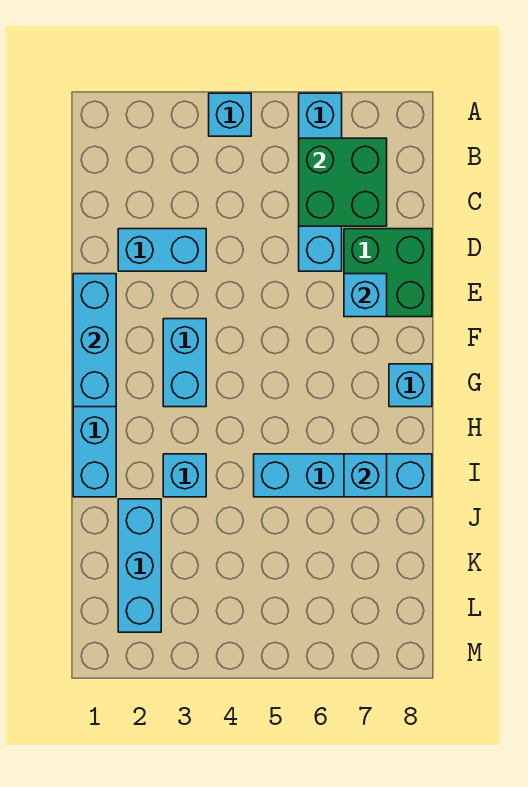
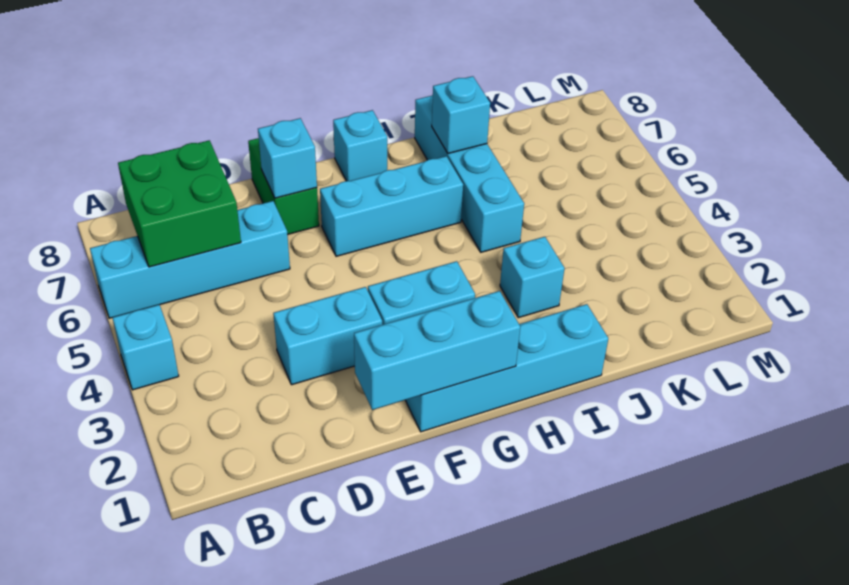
cyan brick D2:D3 level 1 -> cyan brick D3:E3 level 1
green brick D7:E8 level 1 -> green brick E7:E8 level 1
cyan brick J2:L2 level 1 -> cyan brick F6:H6 level 1

